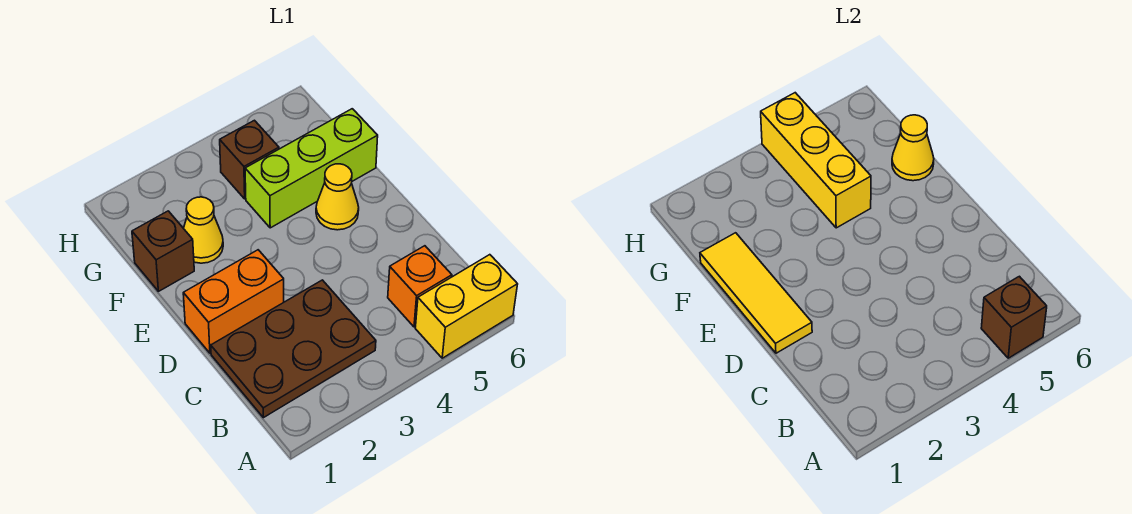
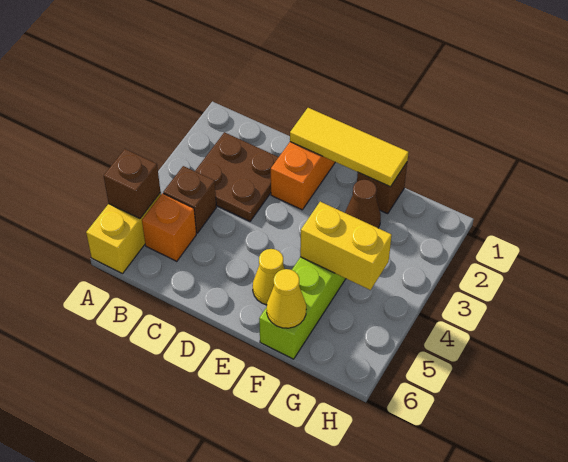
brown plate B1:C3 level 1 -> brown plate B2:C3 level 1
yellow cone F2 level 1 -> brown cone F2 level 1
yellow brick F4:H4 level 2 -> yellow brick F4:G4 level 2
brown brick G4 level 1 -> brown brick B4 level 1

